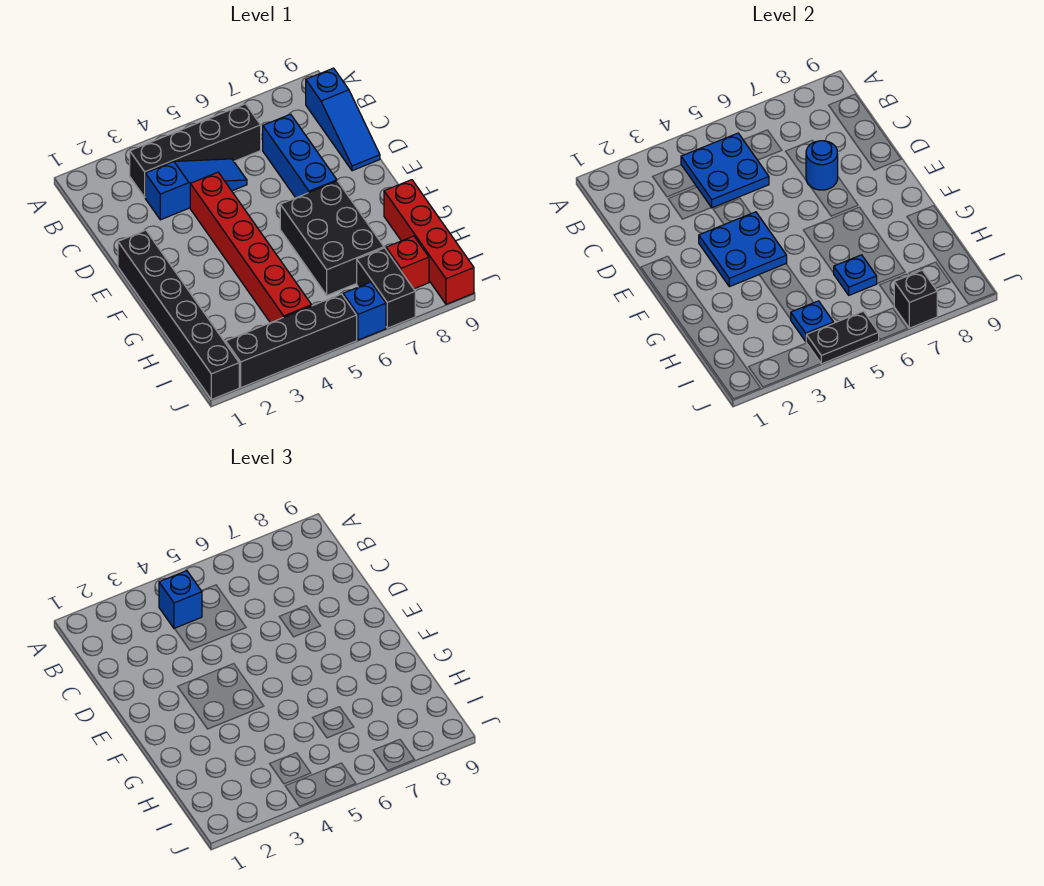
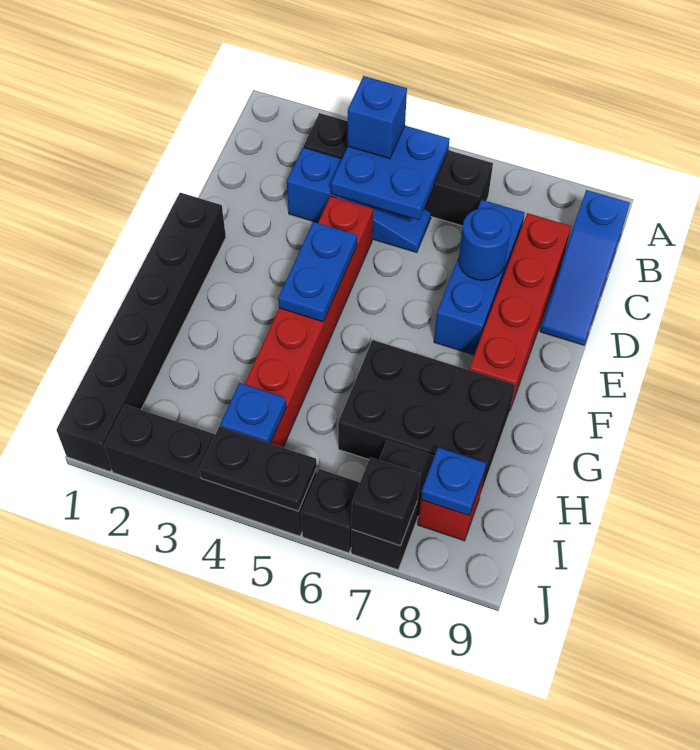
blue plate E3:F4 level 2 -> blue plate E4:F4 level 2
black brick F6:H7 level 1 -> black brick G6:H8 level 1
red brick G9:J9 level 1 -> red brick C8:F8 level 1
blue plate H6 level 2 -> blue plate I8 level 2
blue brick J6 level 1 -> black brick J6 level 1

